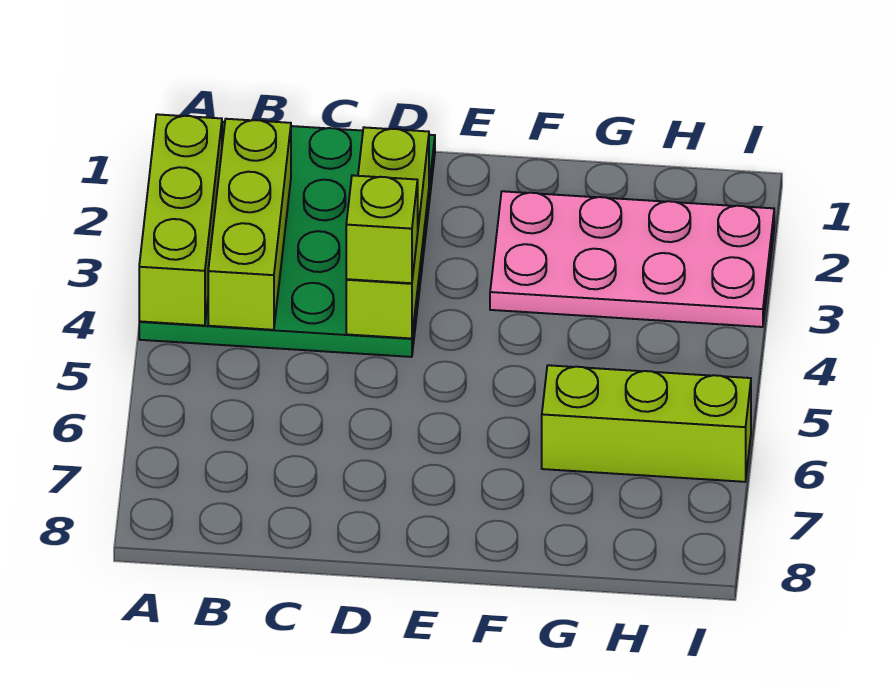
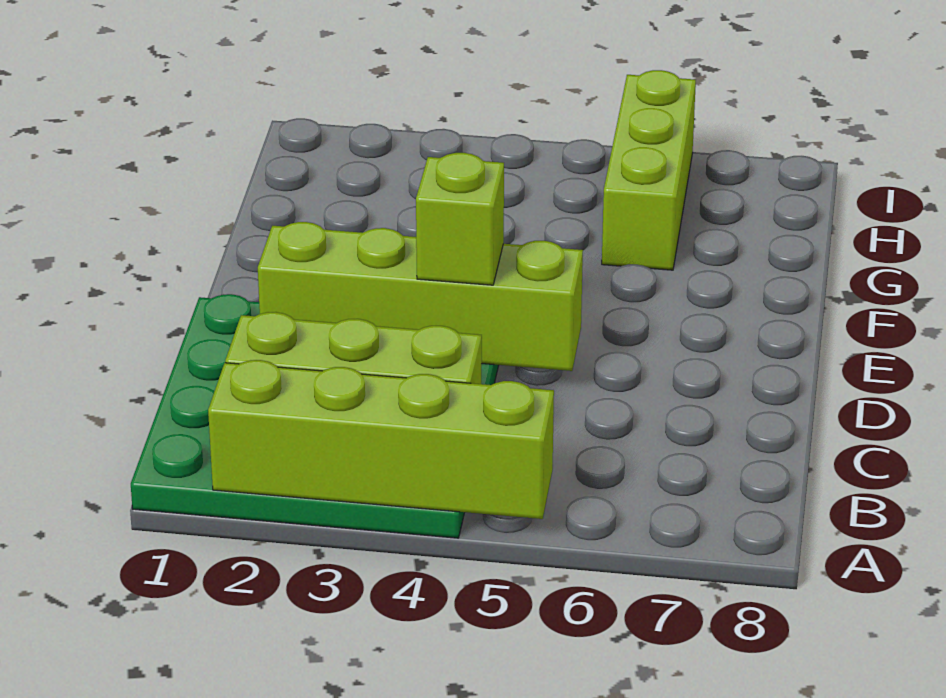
lime brick A2:A4 level 2 -> lime brick A2:A5 level 2
lime brick D2:D4 level 2 -> lime brick D2:D5 level 2
pink plate F2:I3 level 1 -> none

